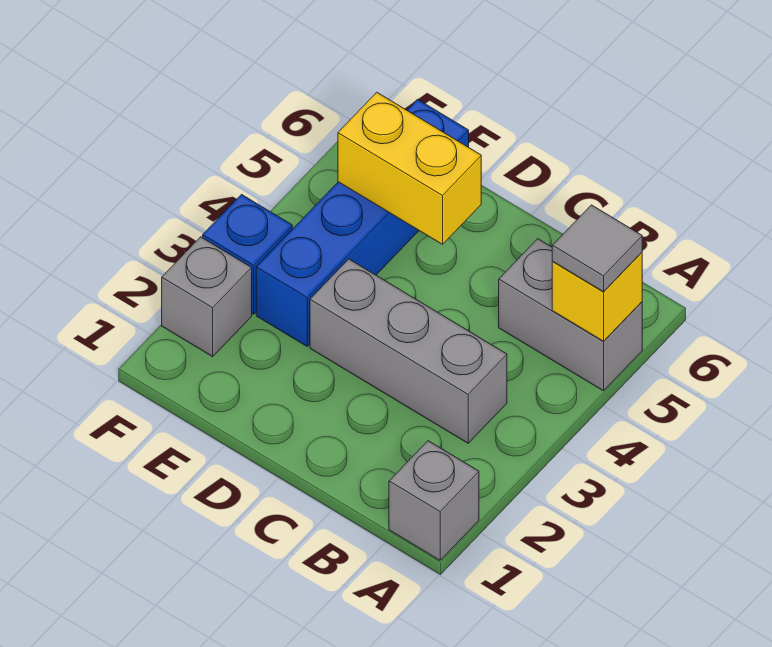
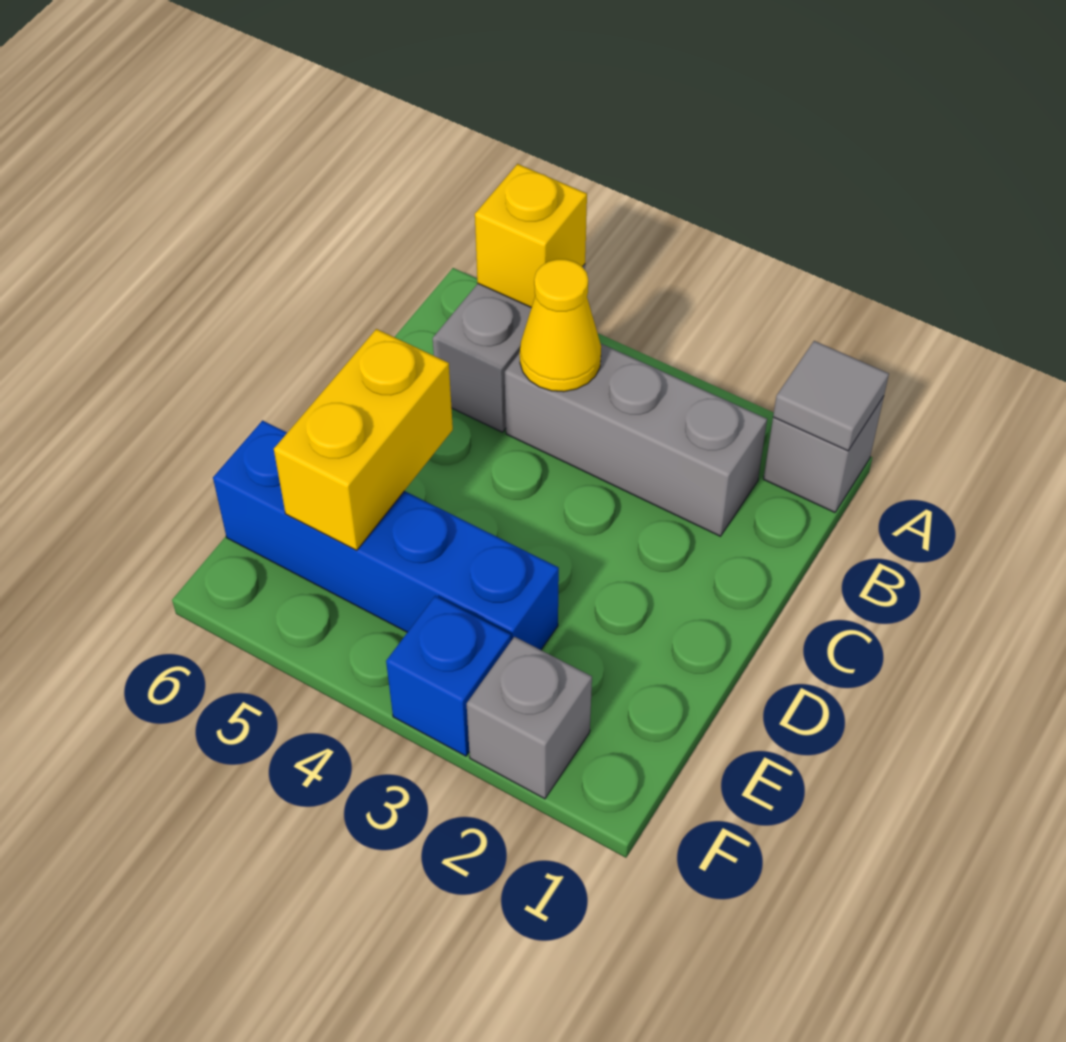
grey tile A5 level 3 -> grey tile A1 level 2
grey brick B3:D3 level 1 -> grey brick B2:B4 level 1
none -> yellow cone B4 level 2

